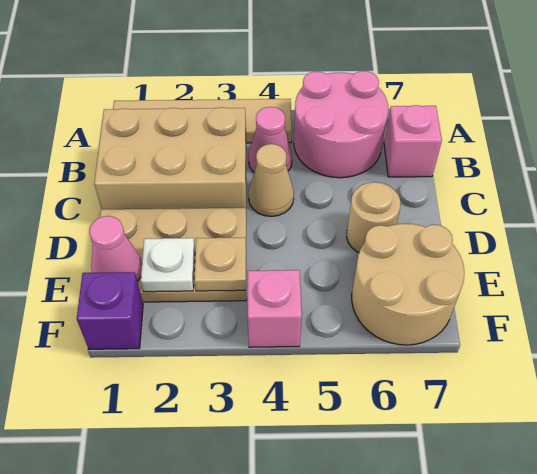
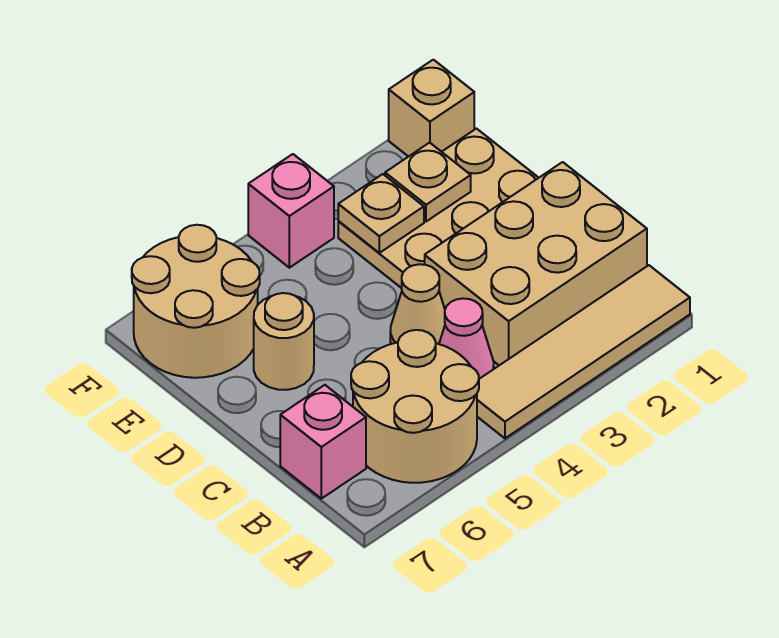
pink round brick A5:B6 level 1 -> tan round brick A5:B6 level 1
pink cone E1 level 2 -> none
white plate E2 level 2 -> tan plate E2 level 2
purple brick F1 level 1 -> tan brick F1 level 1

